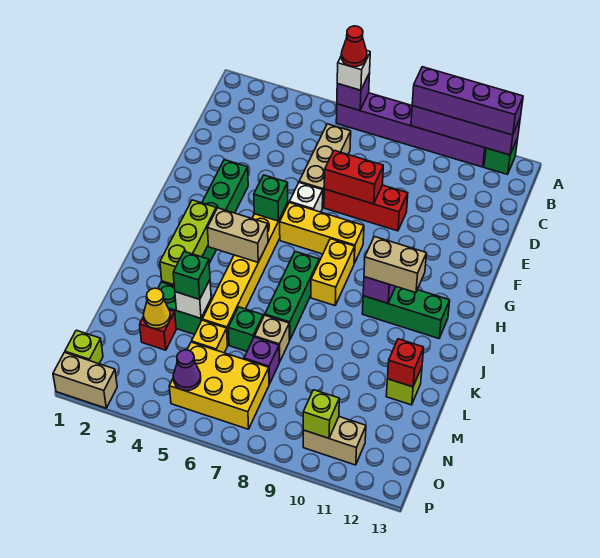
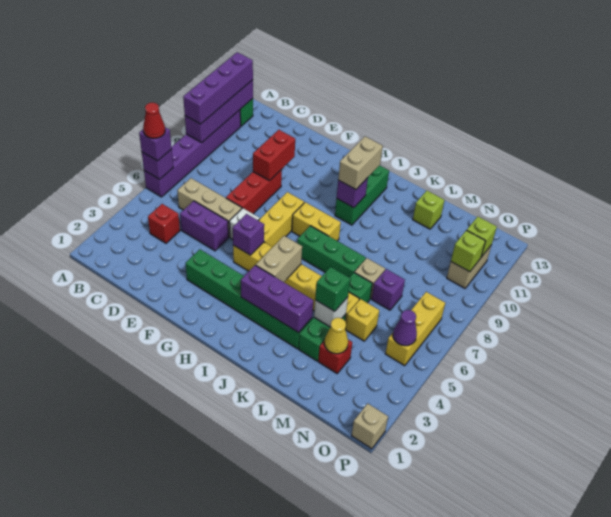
white brick A6 level 3 -> purple brick A6 level 3
none -> purple brick D5:E5 level 1
red brick E7:E8 level 2 -> red brick E9:E10 level 2
green brick G5 level 2 -> purple brick G5 level 2
lime brick I3:K3 level 2 -> purple brick I3:K3 level 2
red brick L12 level 2 -> red brick C4 level 1
yellow brick N5:O7 level 1 -> yellow brick O5:O7 level 1
lime brick O1 level 1 -> lime brick O11 level 2
tan brick P1:P2 level 1 -> tan brick P1 level 1

